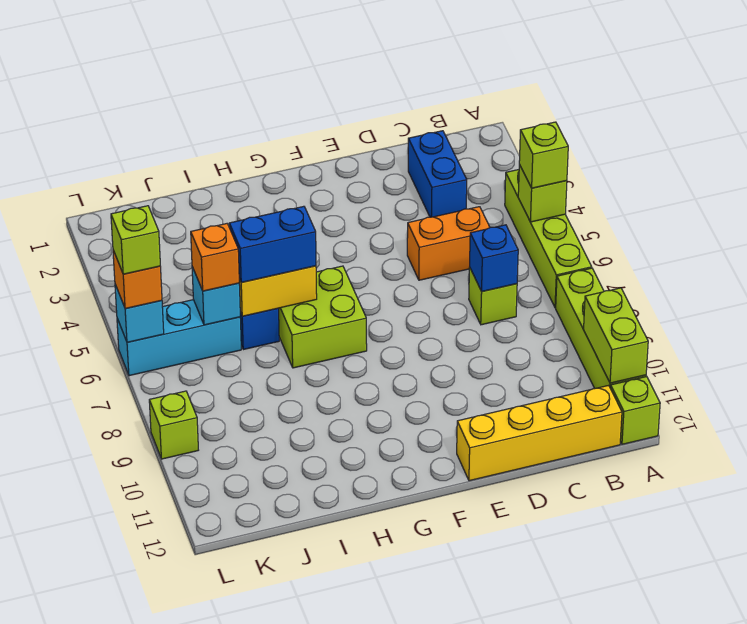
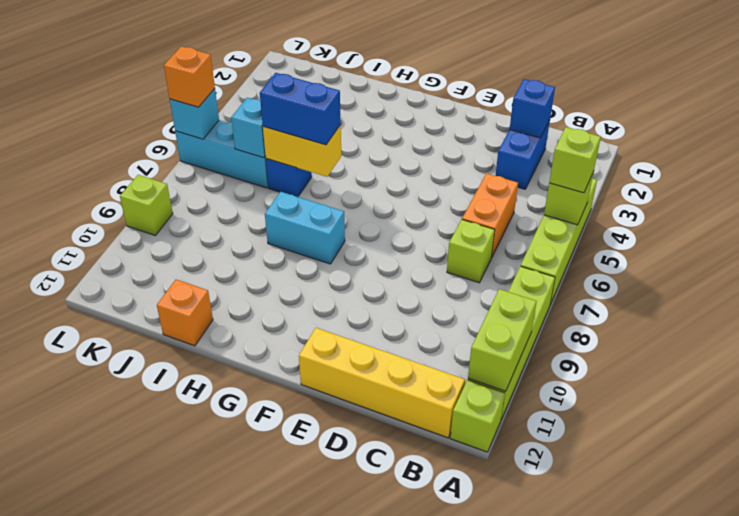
orange brick C5:D5 level 1 -> orange brick C5:C6 level 1
blue brick C7 level 2 -> blue brick C2 level 2
lime brick G6:H7 level 1 -> none
none -> cyan brick G8:H8 level 1
orange brick J6 level 3 -> orange brick I12 level 1
lime brick L6 level 4 -> none

